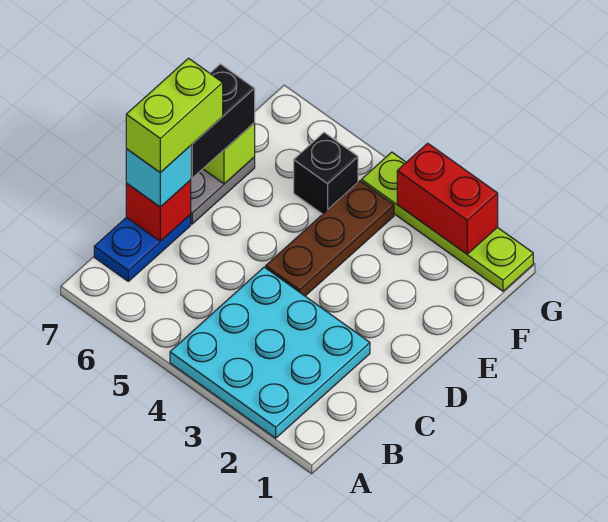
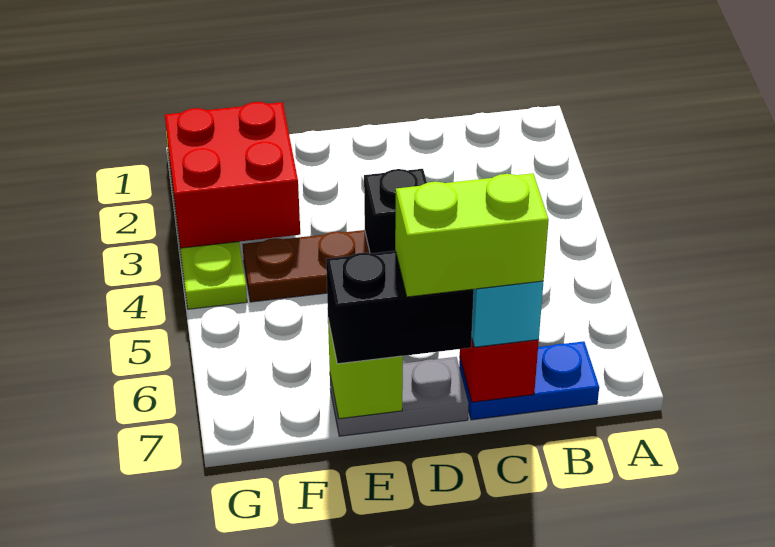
cyan plate A2:C4 level 1 -> none
black brick F5 level 1 -> black brick D4 level 2
red brick G2:G3 level 2 -> red brick F2:G3 level 2

